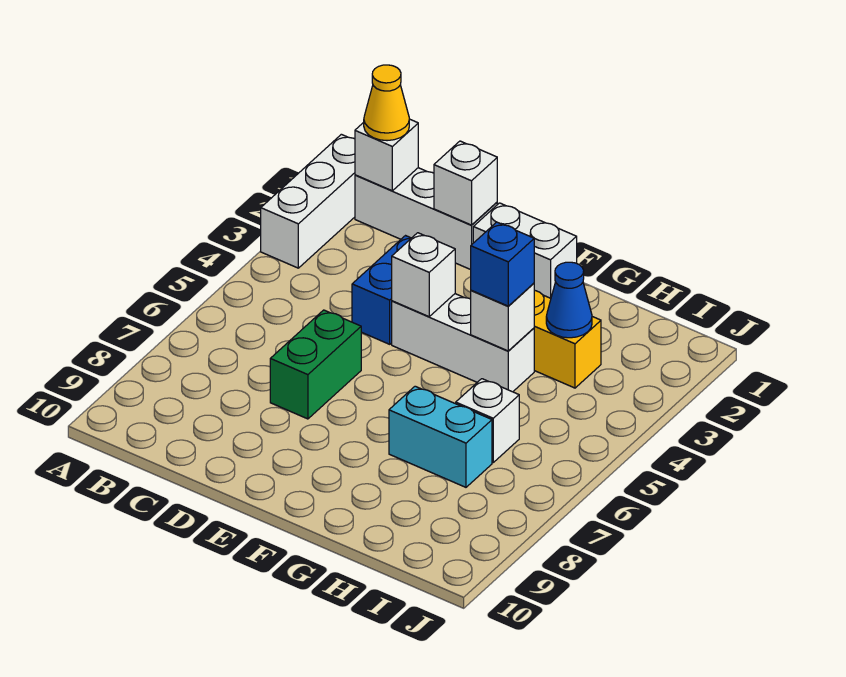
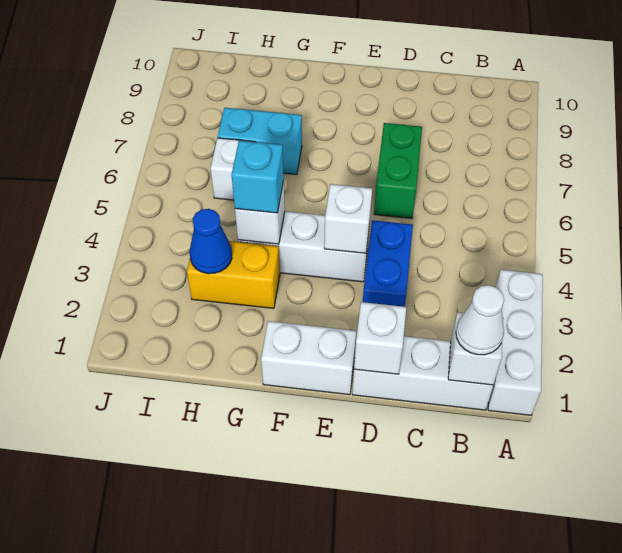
yellow cone B1 level 3 -> white cone B1 level 3
blue brick G4 level 3 -> cyan brick G4 level 3

